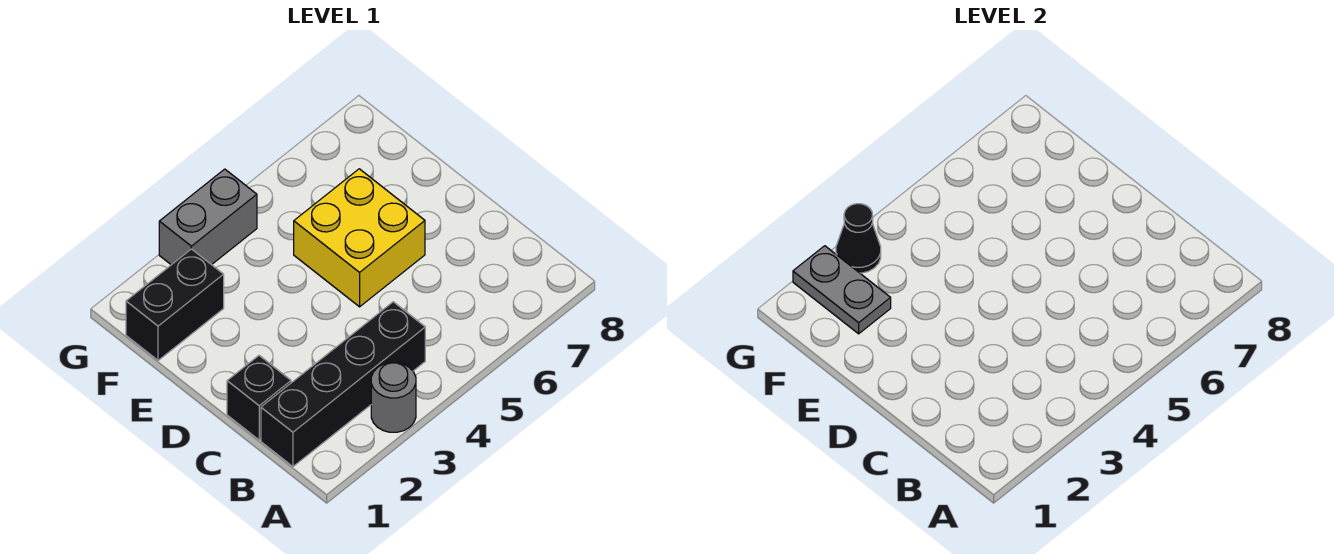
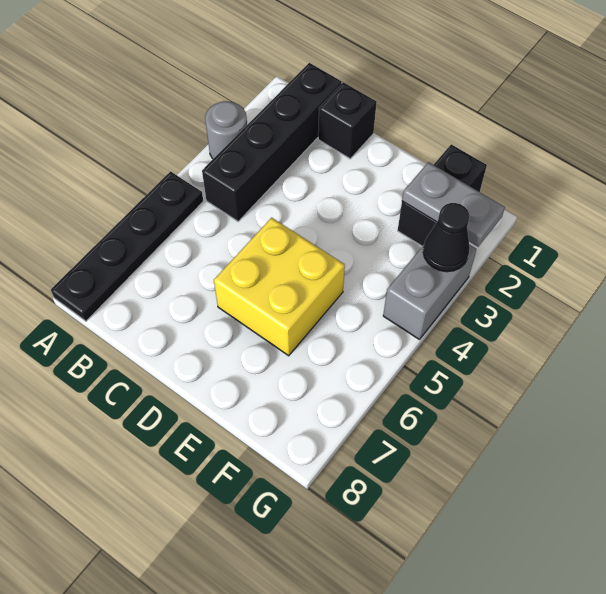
none -> black plate A5:A8 level 1

